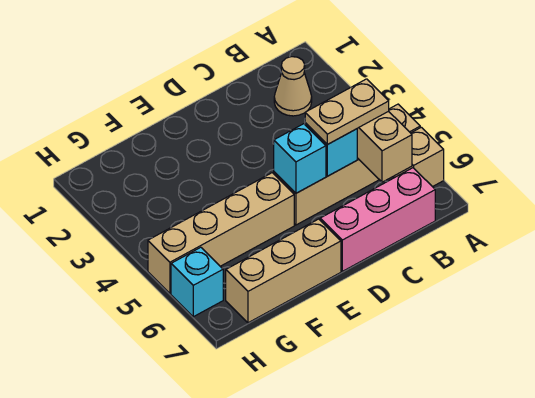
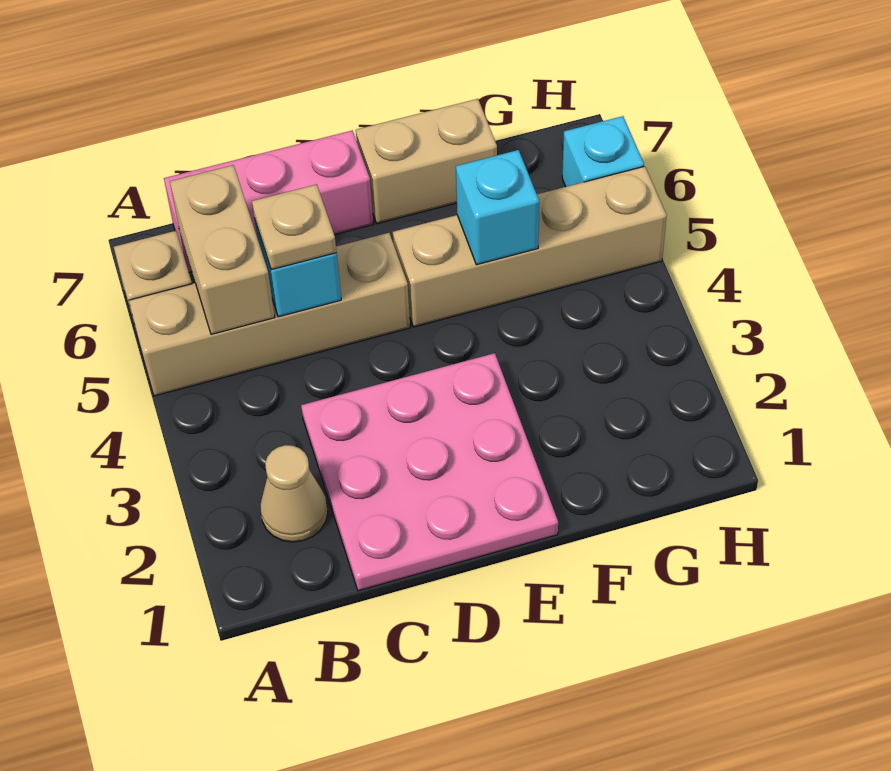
tan plate B5:C5 level 3 -> tan plate C5 level 3
none -> pink plate C1:E3 level 1
cyan brick D5 level 2 -> cyan brick F5 level 2
tan brick E7:G7 level 1 -> tan brick E7:F7 level 1

